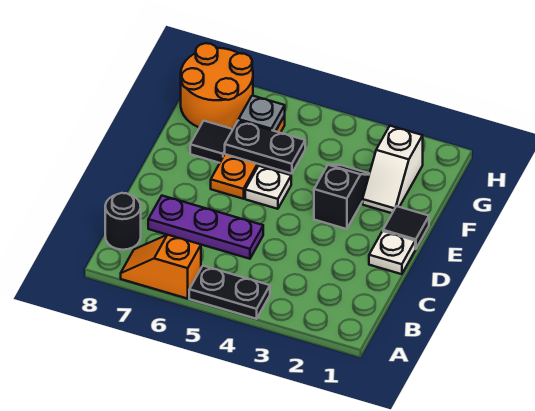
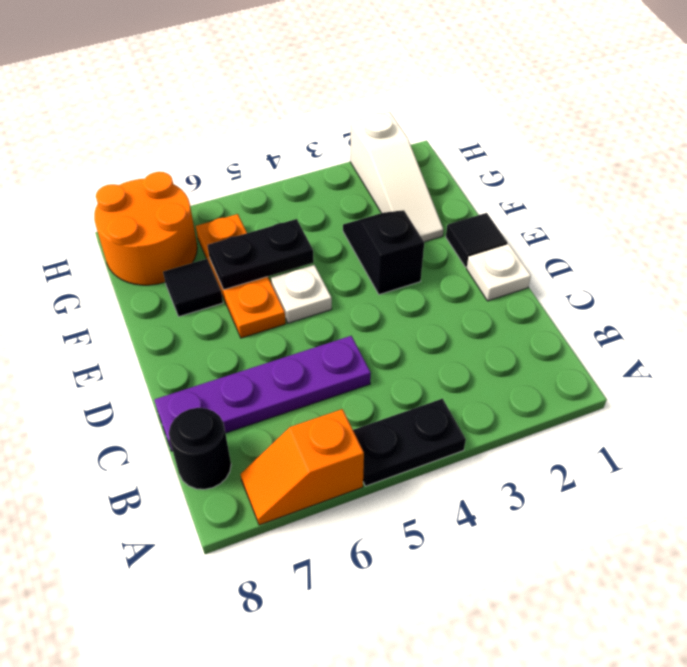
purple plate C5:C7 level 1 -> purple plate C5:C8 level 1
white slope F2:G2 level 1 top G -> white slope F2:H2 level 1 top H
grey plate G6 level 2 -> none

